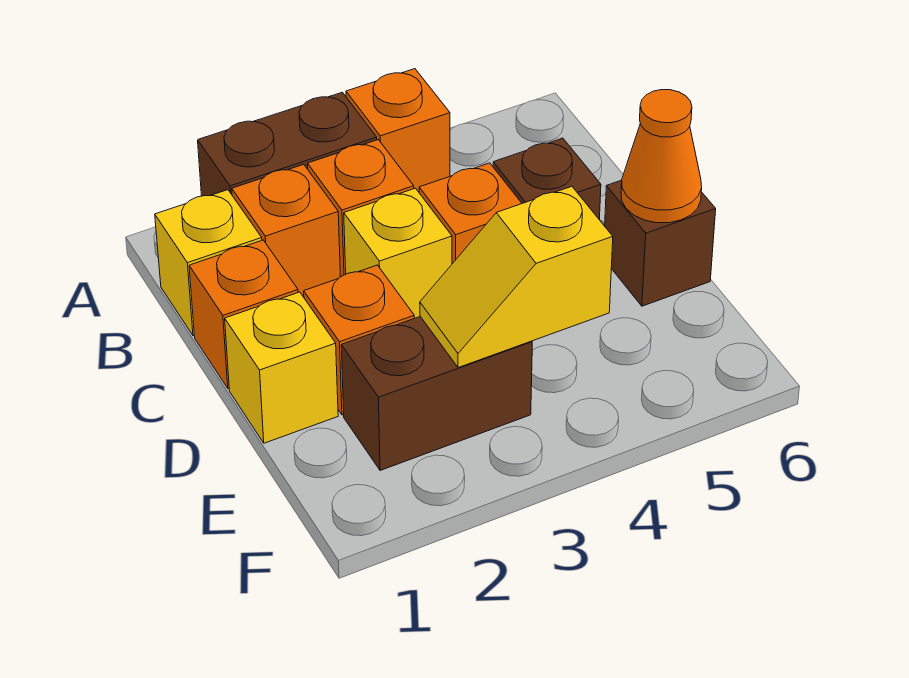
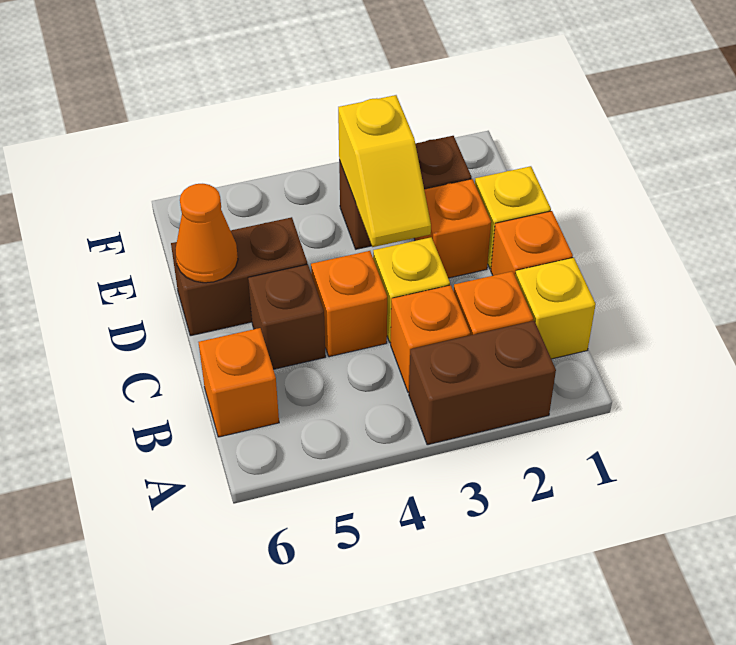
orange brick A4 level 1 -> orange brick B6 level 1
brown brick D6 level 1 -> brown brick D5:D6 level 1
yellow slope E3:E4 level 2 top 4 -> yellow slope D3:E3 level 2 top E

